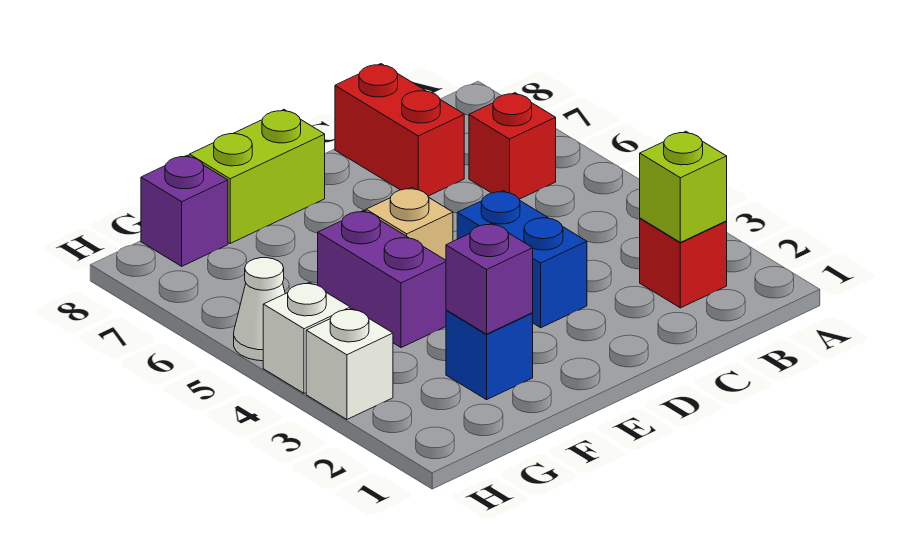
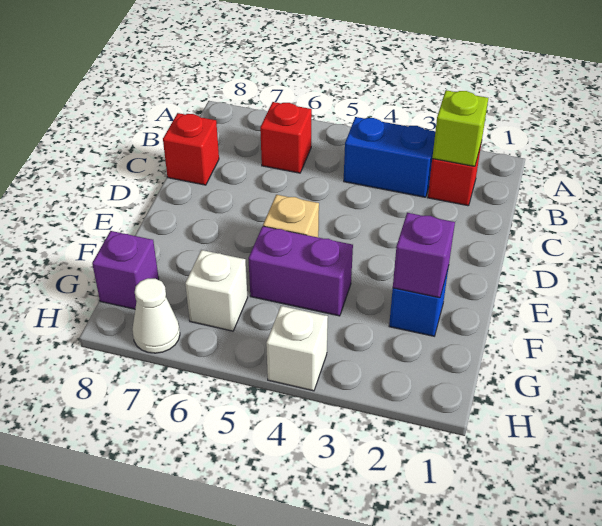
red brick C7:C8 level 1 -> red brick C8 level 1
blue brick D3:D4 level 1 -> blue brick B3:B4 level 1
lime brick E8:F8 level 1 -> none
white brick H3 level 1 -> white brick G6 level 1
white cone H5 level 1 -> white cone H7 level 1

